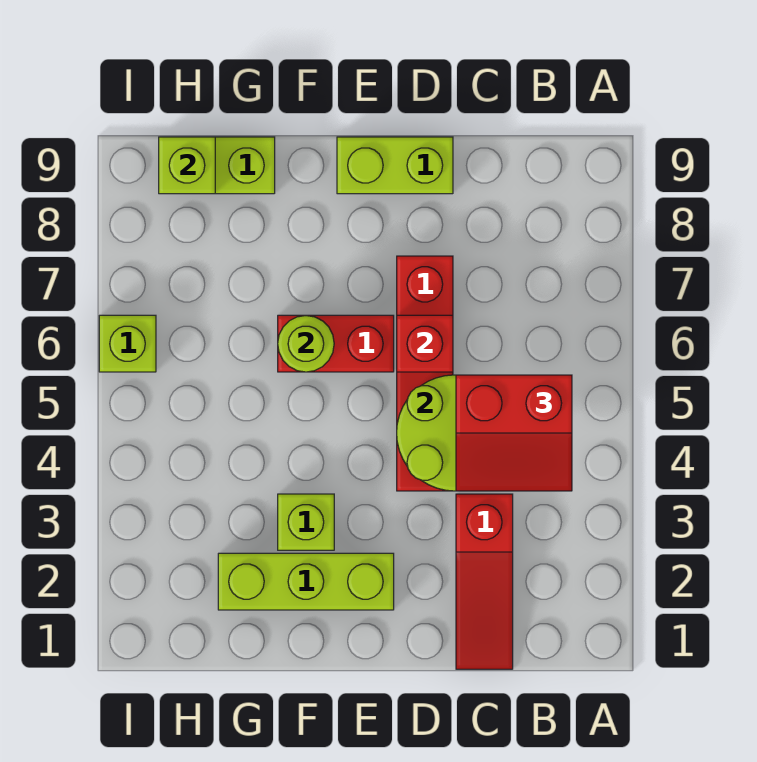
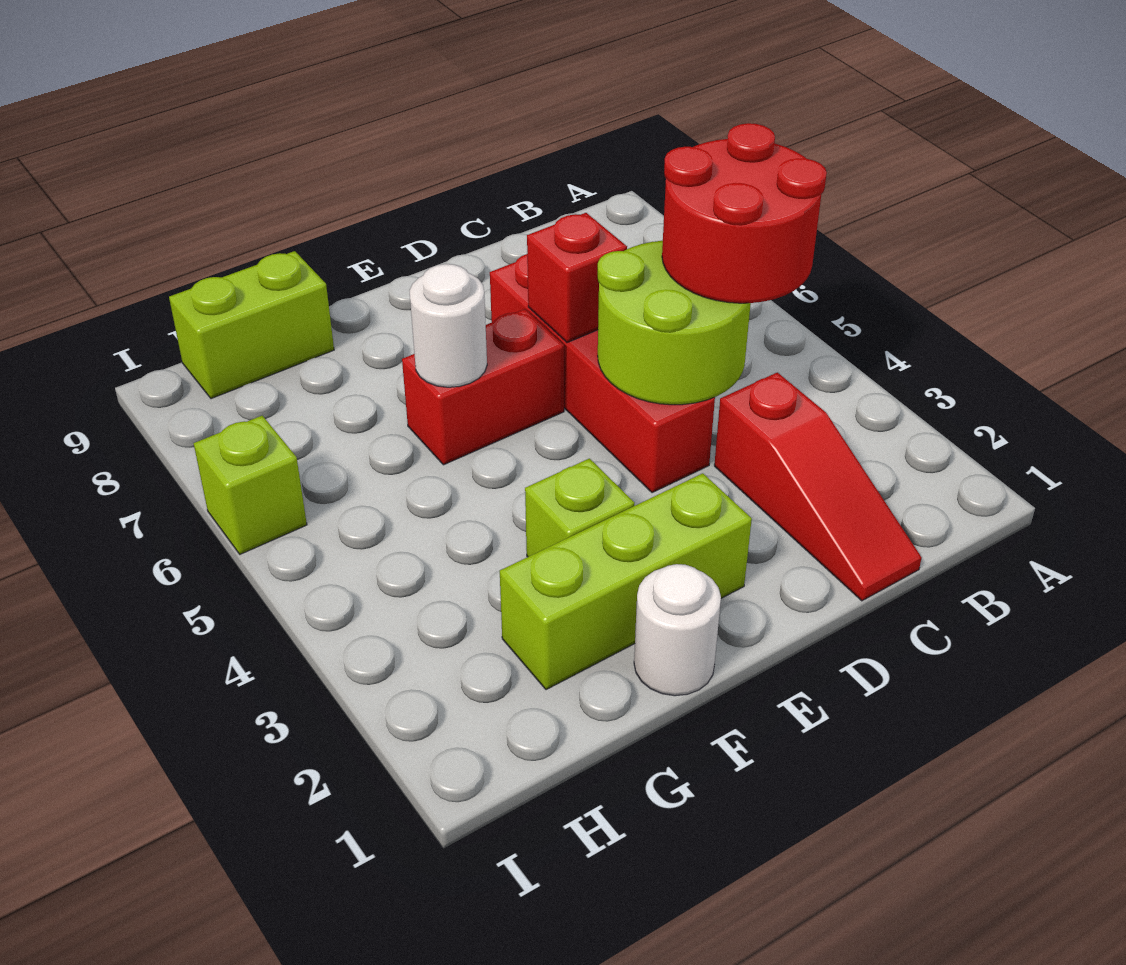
red slope B4:C5 level 3 top 5 -> red round brick B4:C5 level 3
lime brick D9:E9 level 1 -> none
none -> white round brick F1 level 1
lime round brick F6 level 2 -> white round brick F6 level 2
lime brick H9 level 2 -> none

